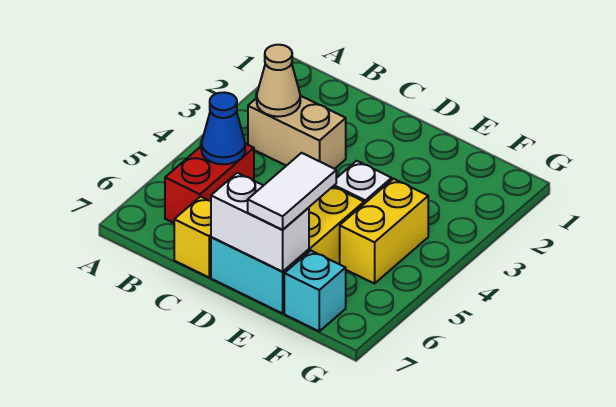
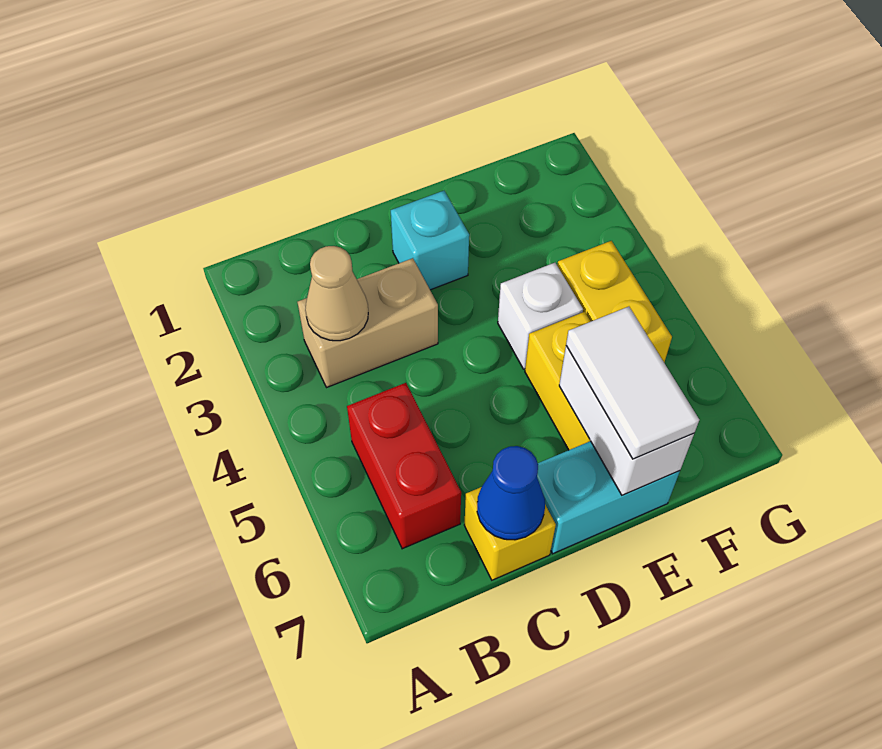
blue cone B5 level 2 -> blue cone C7 level 2
white brick D7:E7 level 2 -> white brick E6:E7 level 2
cyan brick F7 level 1 -> cyan brick D2 level 1

